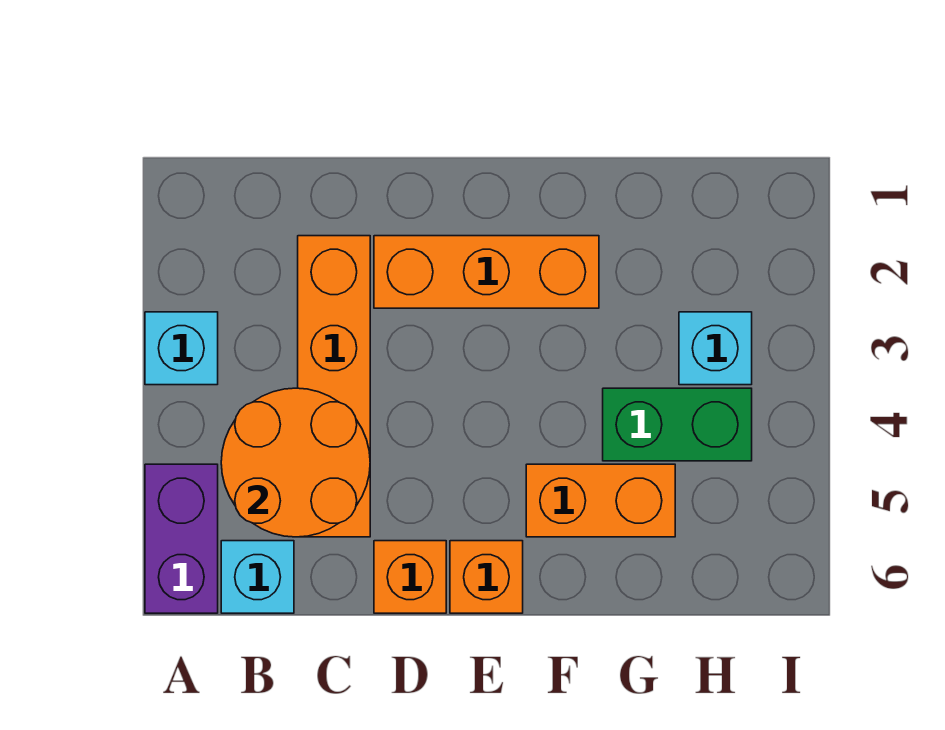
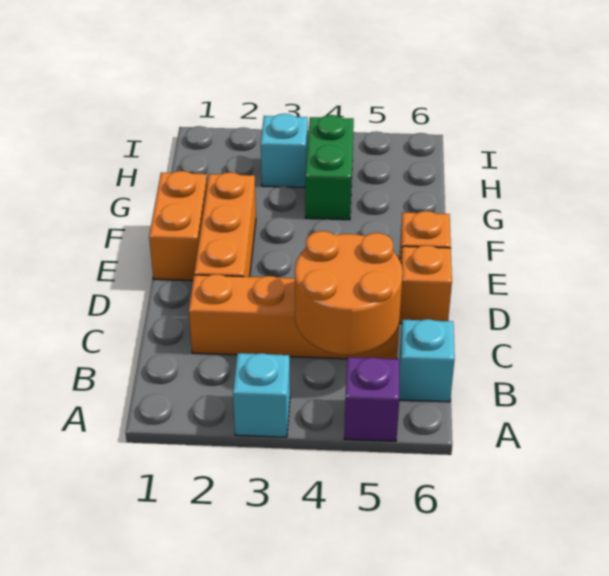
purple brick A5:A6 level 1 -> purple brick A5 level 1
orange brick F5:G5 level 1 -> orange brick E1:F1 level 1

